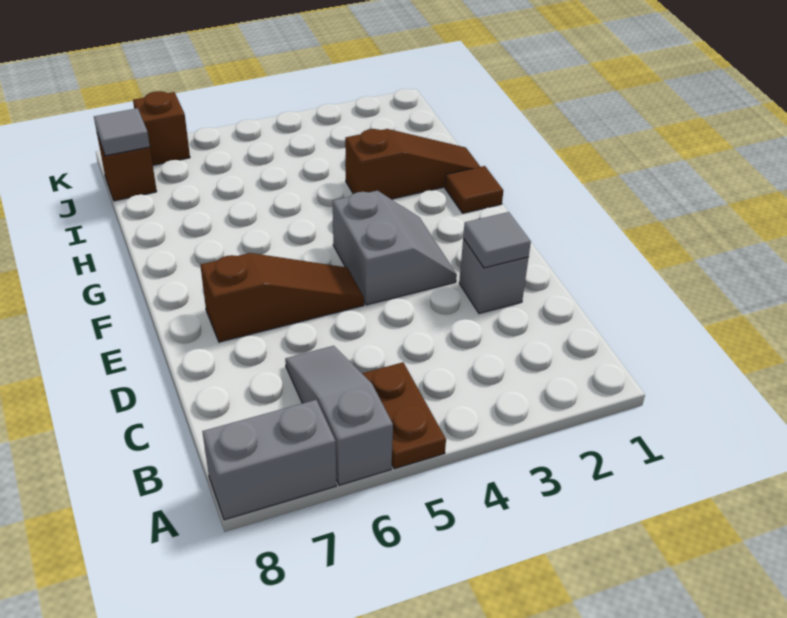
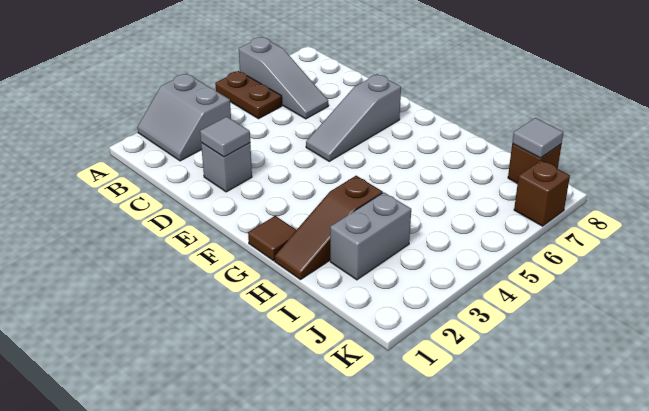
grey brick A7:A8 level 1 -> grey brick I2:I3 level 1
grey slope E3:F4 level 1 top 4 -> grey slope A2:B3 level 1 top 3
brown slope E5:E7 level 1 top 7 -> grey slope E5:E7 level 1 top 7

